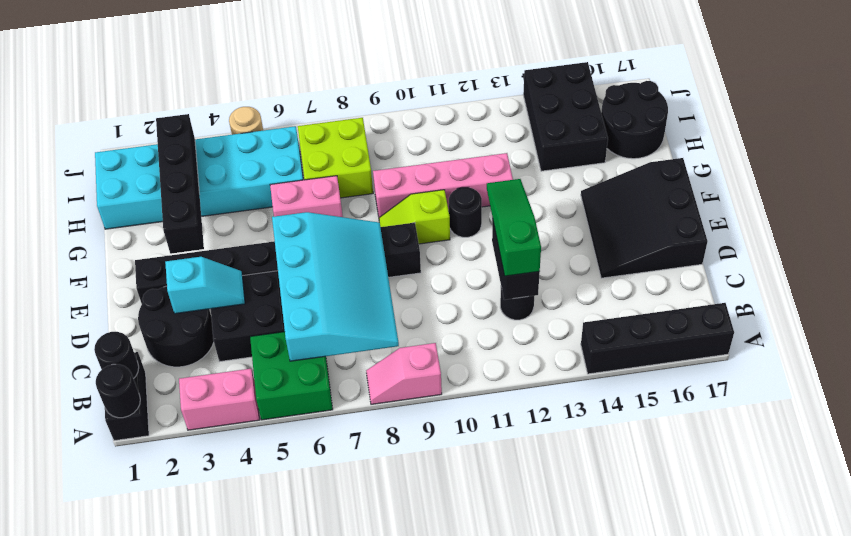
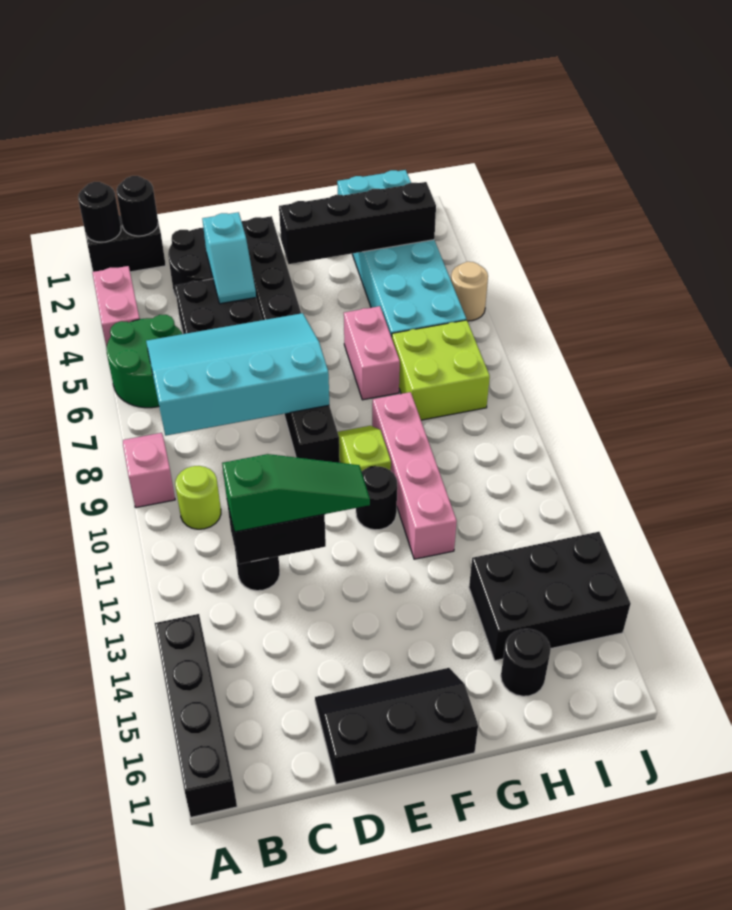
green brick A5:B6 level 1 -> green round brick A5:B6 level 1
cyan slope B6:E8 level 2 top 6 -> cyan slope B6:E8 level 2 top 8
none -> lime round brick B10 level 1
black slope D15:F17 level 1 top 17 -> black slope D16:F17 level 1 top 17
black round brick H16:I17 level 1 -> black round brick H16 level 1

